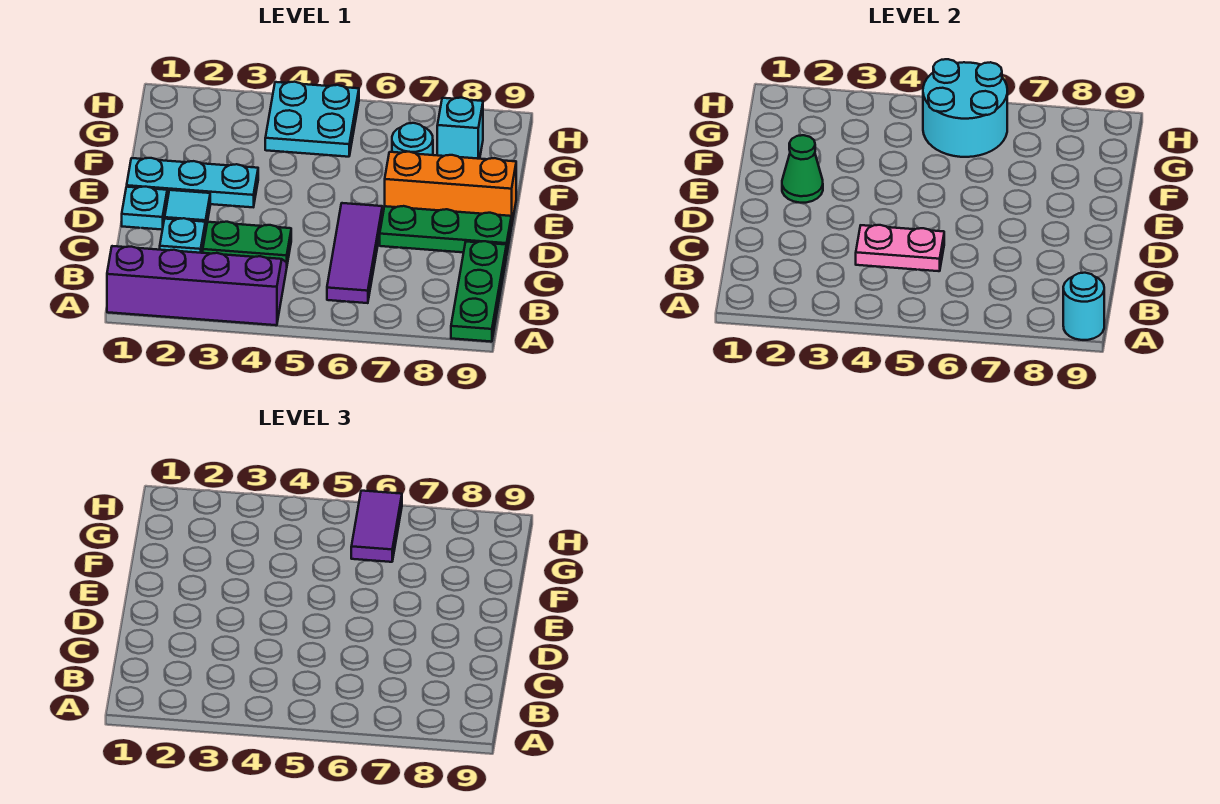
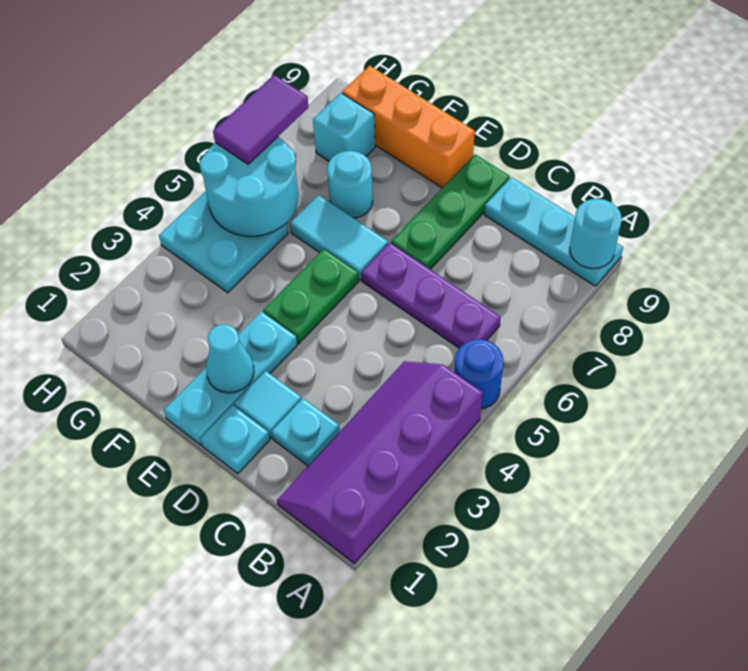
none -> blue round brick A5 level 1
green plate A9:C9 level 1 -> cyan plate A9:C9 level 1
purple tile B6:D6 level 1 -> purple plate B6:D6 level 1
green plate C3:C4 level 1 -> green plate E4:E5 level 1
pink plate C4:C5 level 2 -> none
green cone E2 level 2 -> cyan cone E2 level 2
none -> cyan tile E6:F6 level 1
orange brick E7:E9 level 1 -> orange brick E9:G9 level 1
purple tile G6:H6 level 3 -> purple tile H6:H7 level 3

